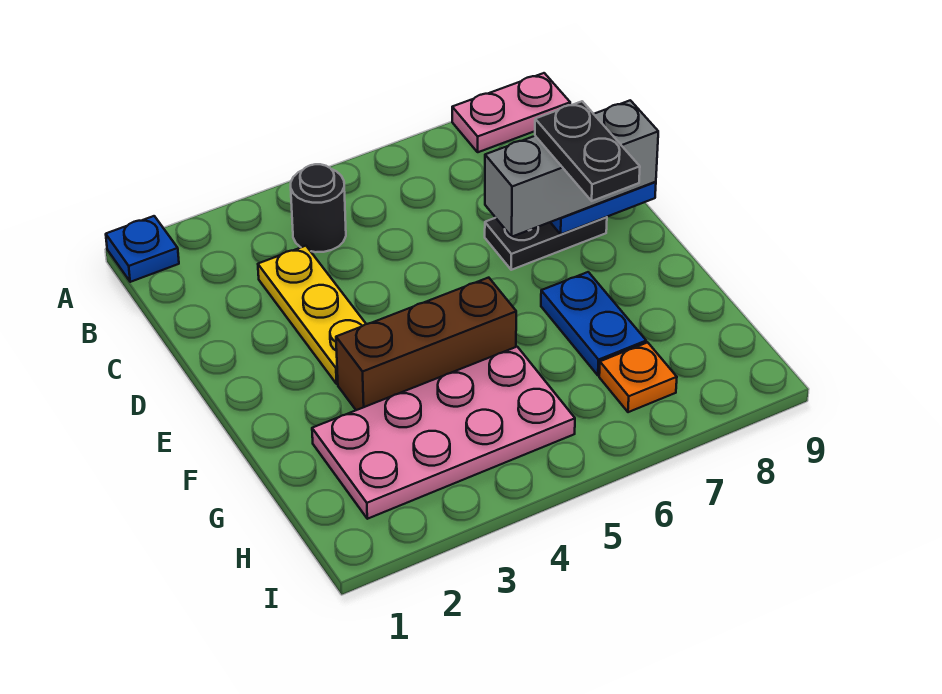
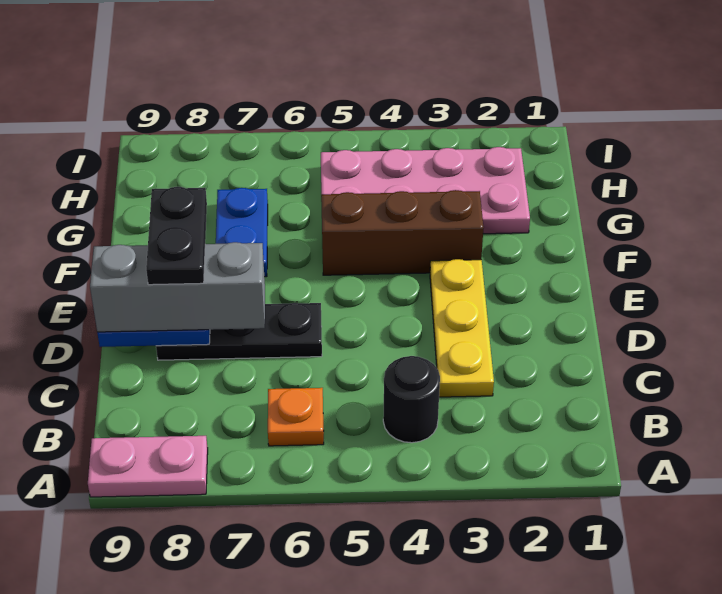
blue plate A1 level 1 -> none
black plate D7:D8 level 1 -> black plate D6:D8 level 1
orange plate H7 level 1 -> orange plate B6 level 1

